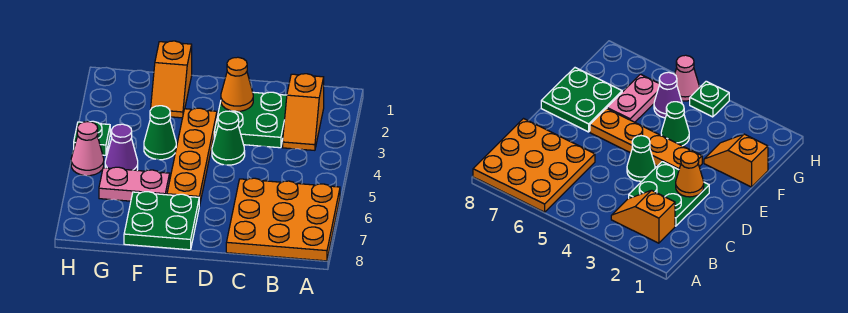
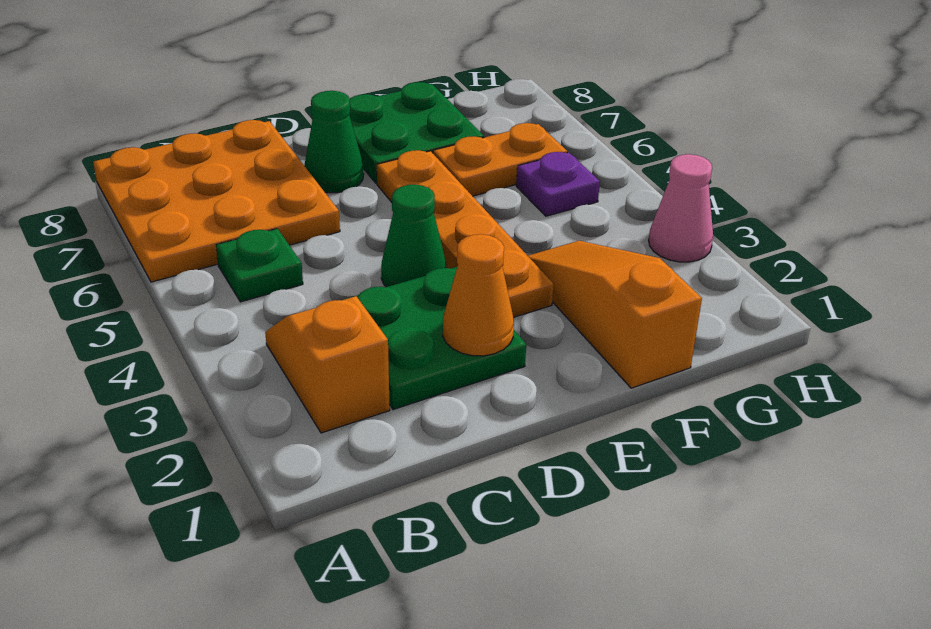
orange slope F1:F2 level 1 top 1 -> orange slope F1:F3 level 1 top 1
green cone F4 level 1 -> green cone D7 level 1
pink plate F6:G6 level 1 -> orange plate F6:G6 level 1
purple cone G5 level 1 -> purple plate G5 level 1
green plate H4 level 1 -> green plate B5 level 1
pink cone H5 level 1 -> pink cone H3 level 1

